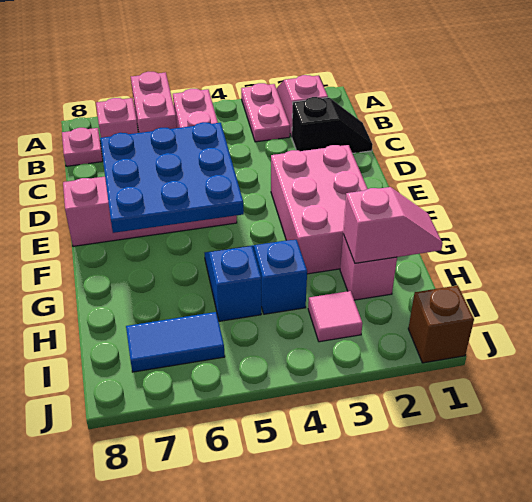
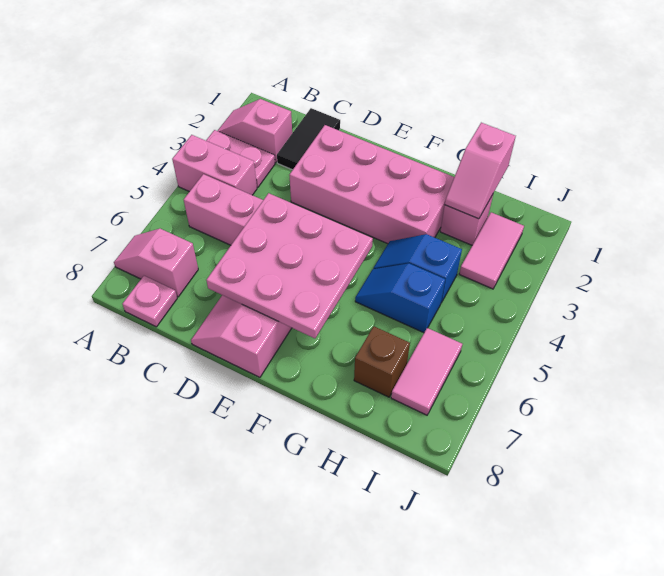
pink brick A6:B6 level 1 -> pink brick A4:B4 level 1
black slope C1:C2 level 1 top 2 -> black tile C1:C2 level 1
blue plate D5:F7 level 2 -> pink plate D5:F7 level 2
pink brick E2:G3 level 1 -> pink brick D2:G3 level 1
pink slope H1:H2 level 2 top 2 -> pink slope H1:H2 level 2 top 1
pink tile I3 level 1 -> pink tile I2:I3 level 1
blue tile I6:I7 level 1 -> pink tile I6:I7 level 1
brown brick J1 level 1 -> brown brick H7 level 1

